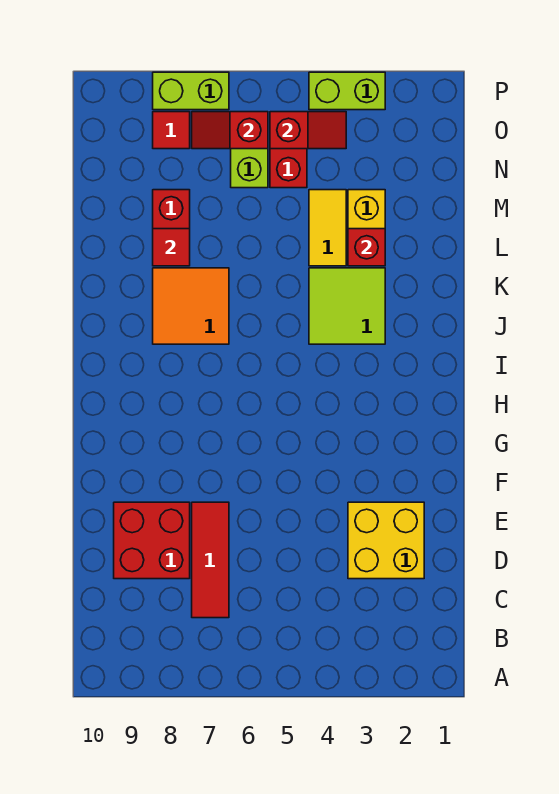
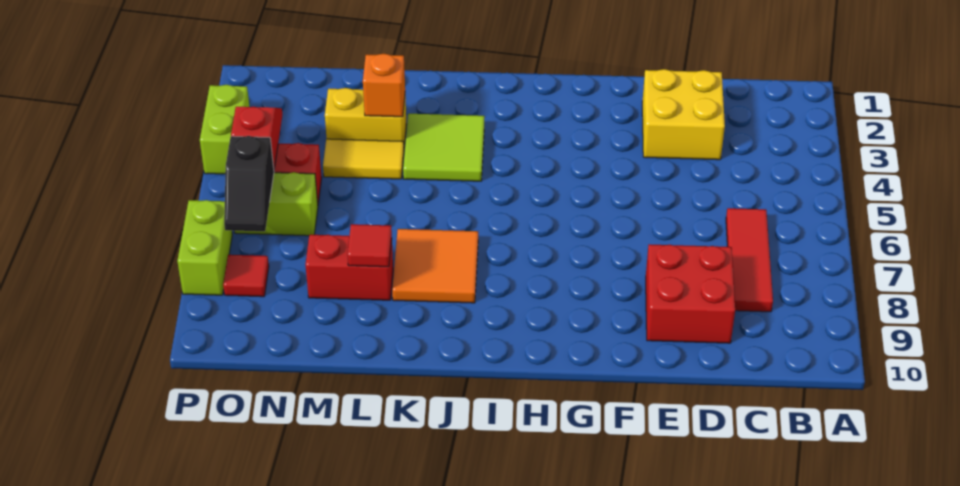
red tile C7:E7 level 1 -> red tile C6:C8 level 1
red brick L3 level 2 -> orange brick L3 level 2
red slope O6:O7 level 2 top 6 -> black slope O6:O7 level 2 top 6

